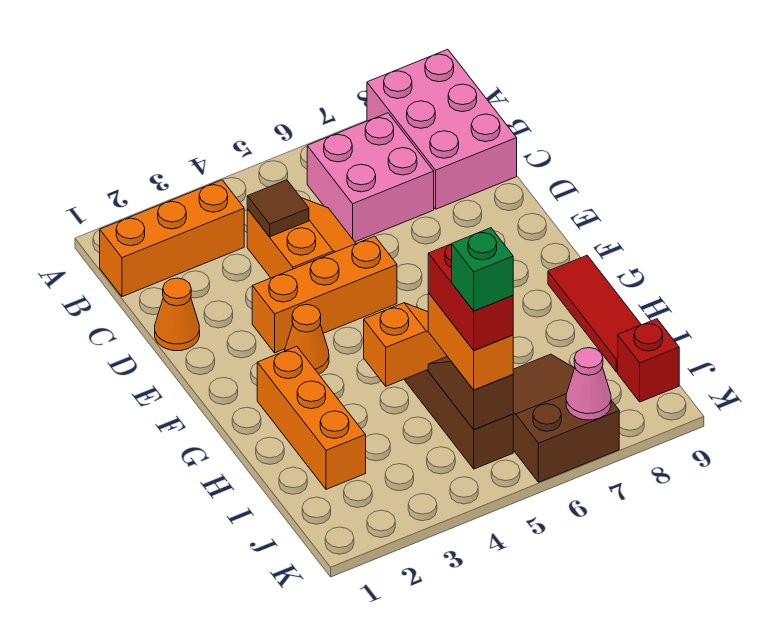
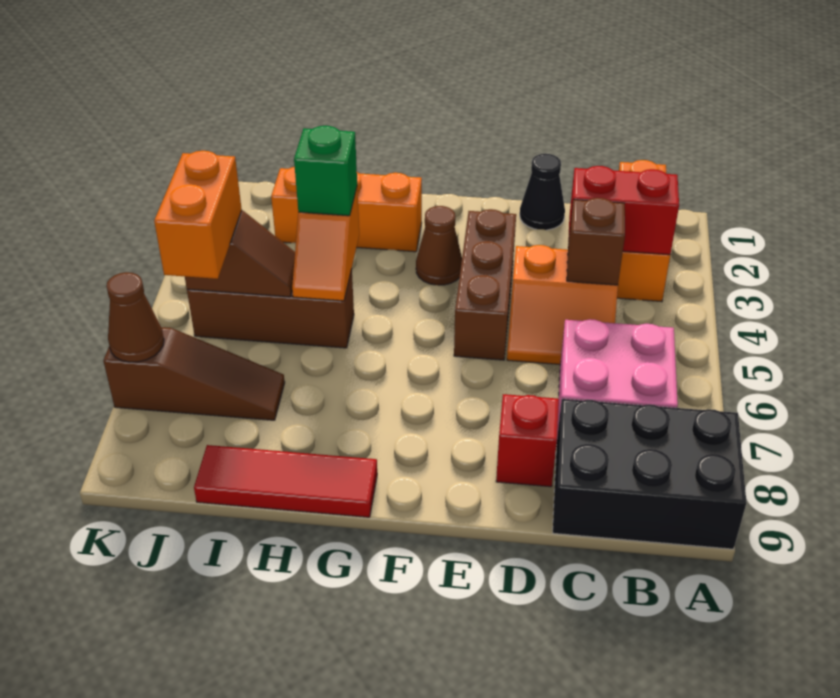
pink brick A8:C9 level 1 -> black brick A8:C9 level 1
brown tile C4 level 2 -> brown brick C4 level 2
orange cone D1 level 1 -> black cone D1 level 1
orange brick E3:E5 level 1 -> brown brick E3:E5 level 1
orange cone F3 level 1 -> brown cone F3 level 1
orange brick I5:J5 level 3 -> orange brick J5:J6 level 3
red brick I5:J5 level 4 -> red brick B3:C3 level 2
brown slope I6:K7 level 1 top K -> brown slope I7:K7 level 1 top K
green brick J5 level 5 -> green brick H4 level 3
red brick J9 level 1 -> red brick D8 level 1
pink cone K7 level 2 -> brown cone K7 level 2

